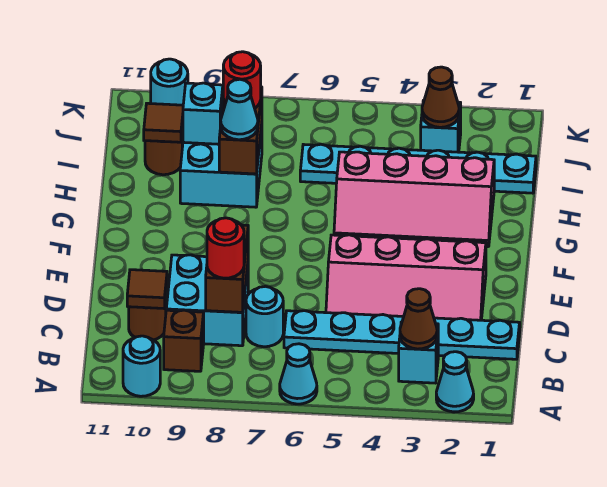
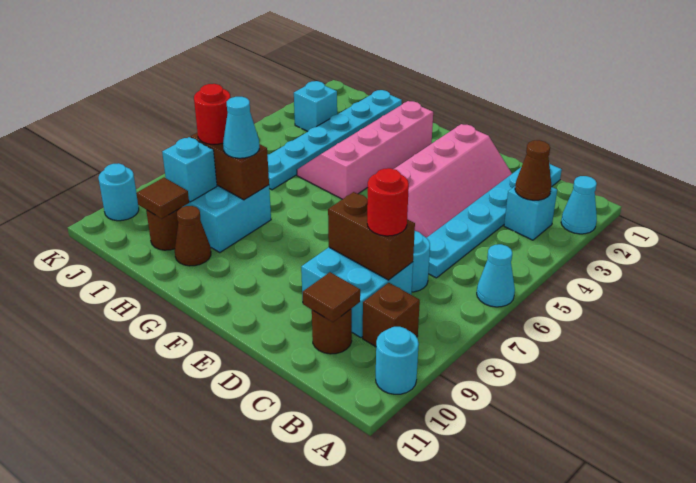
pink slope G2:H5 level 1 top H -> pink slope G2:H5 level 1 top G
brown cone J3 level 2 -> brown cone H10 level 1

